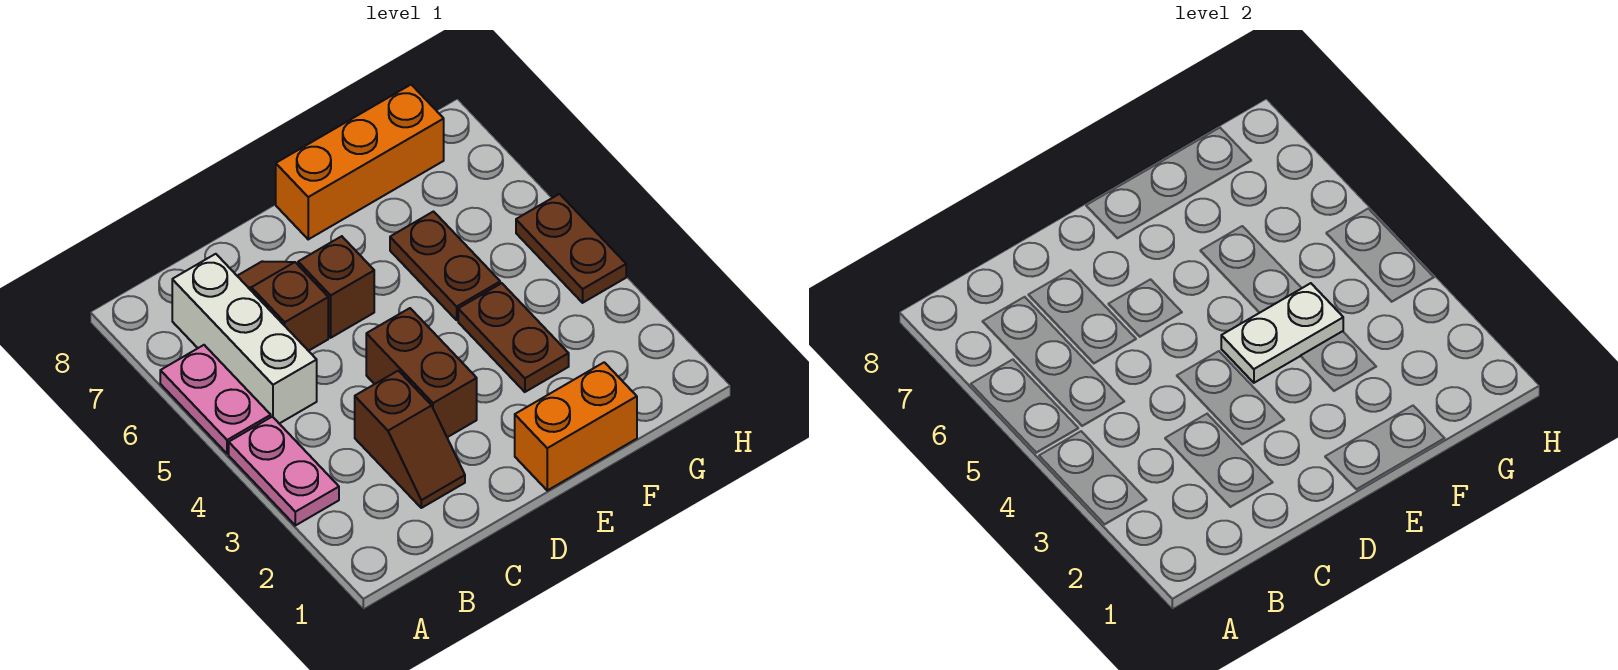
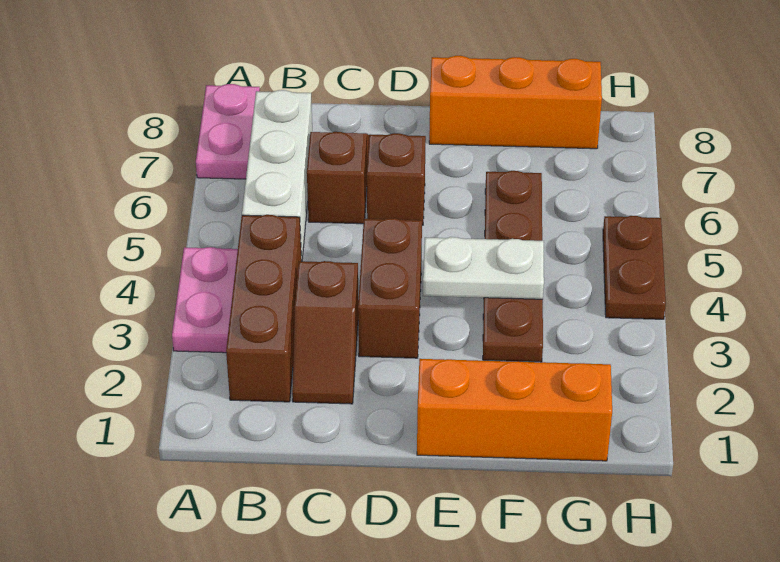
pink plate A5:A6 level 1 -> pink plate A7:A8 level 1
none -> brown brick B2:B4 level 1
orange brick E1:F1 level 1 -> orange brick E1:G1 level 1

